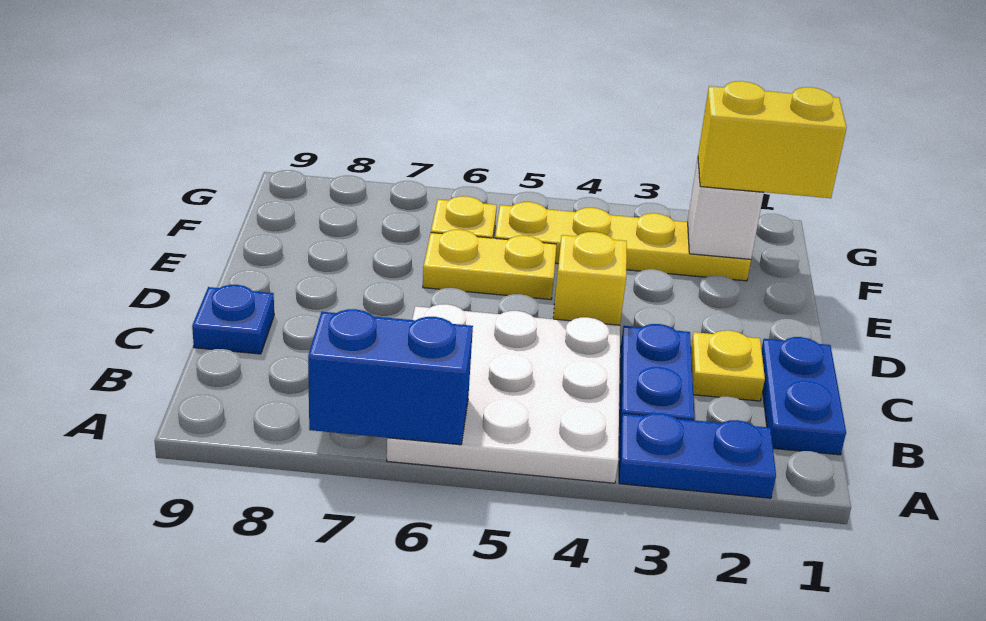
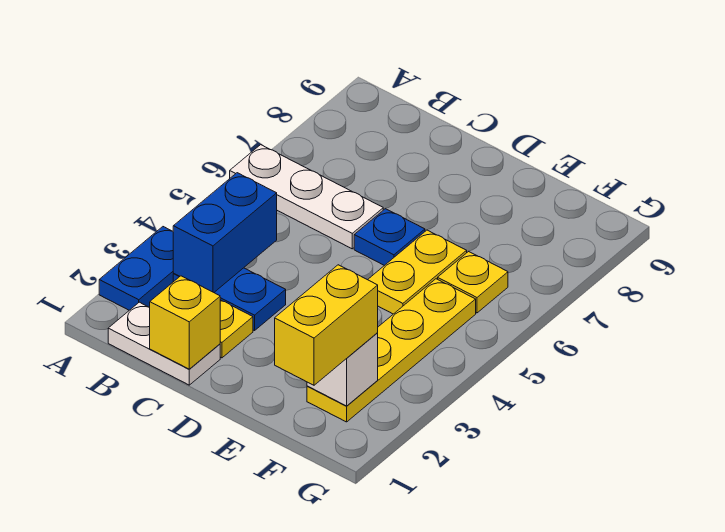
white plate A4:C6 level 1 -> white plate A6:C6 level 1
blue brick A6:A7 level 2 -> blue brick B3:B4 level 2
blue plate B1:C1 level 1 -> white plate B1:C1 level 1
blue plate C9 level 1 -> blue plate D6 level 1
yellow brick D4 level 1 -> yellow brick C1 level 2

